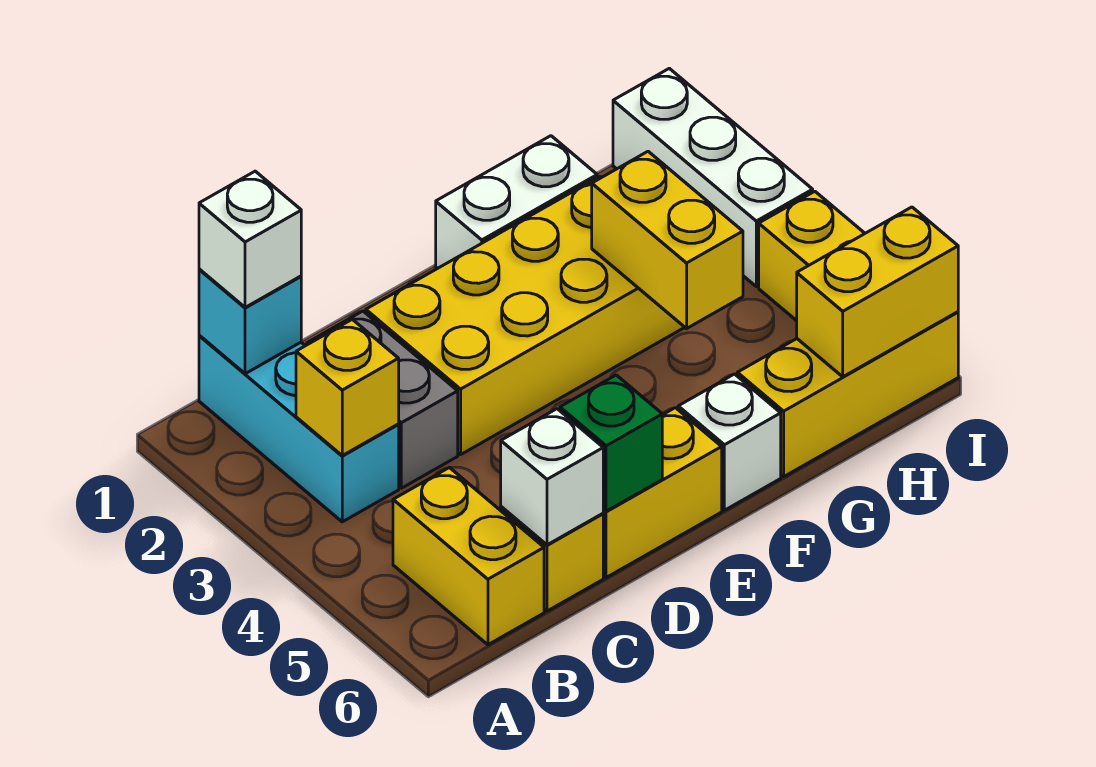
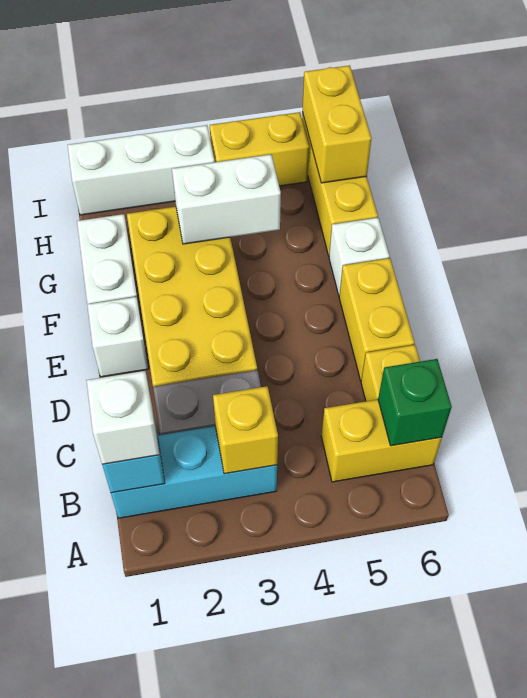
white brick C6 level 2 -> white brick E1 level 1
green brick D6 level 2 -> green brick B6 level 2
yellow brick G3:G4 level 2 -> white brick G3:G4 level 2

